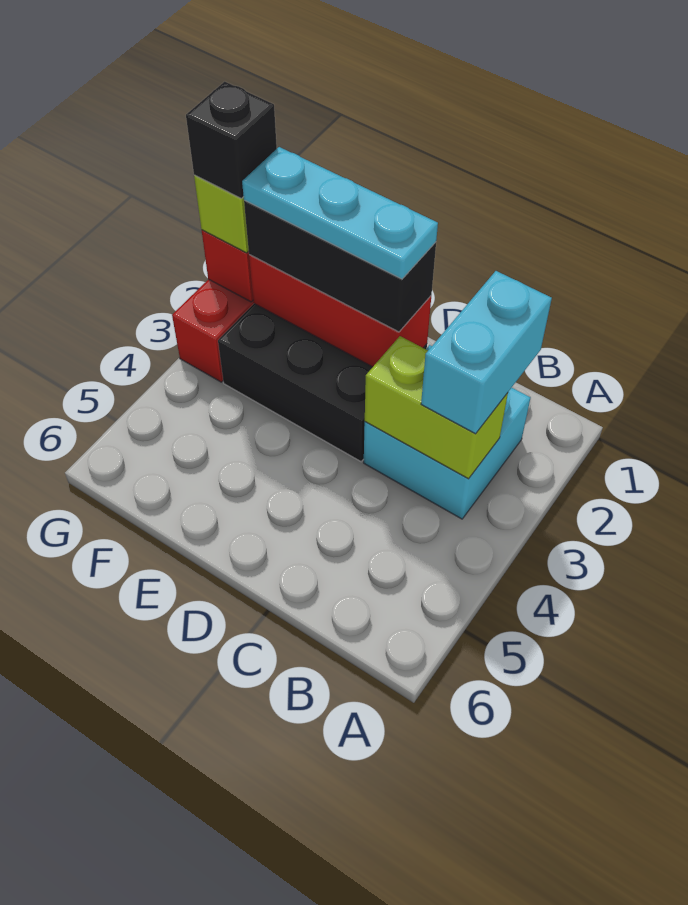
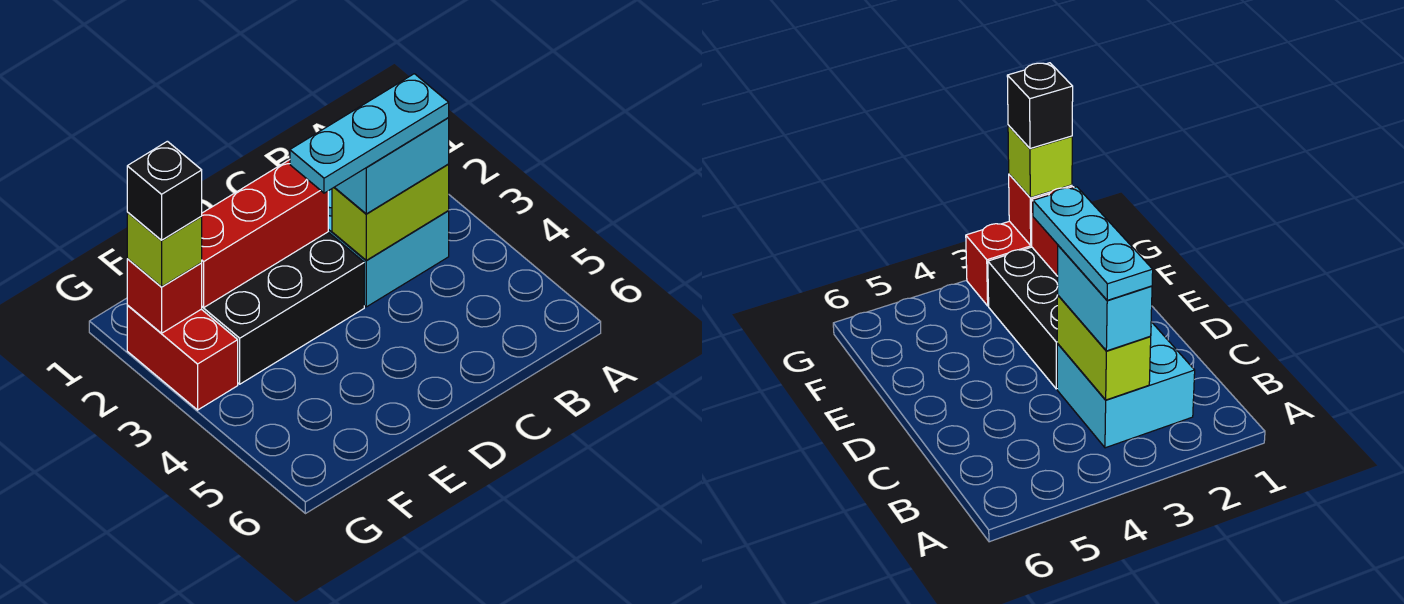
cyan brick B2:B3 level 3 -> cyan brick B3:C3 level 3
black brick D2:F2 level 3 -> none
cyan plate D2:F2 level 4 -> cyan plate B3:D3 level 4

